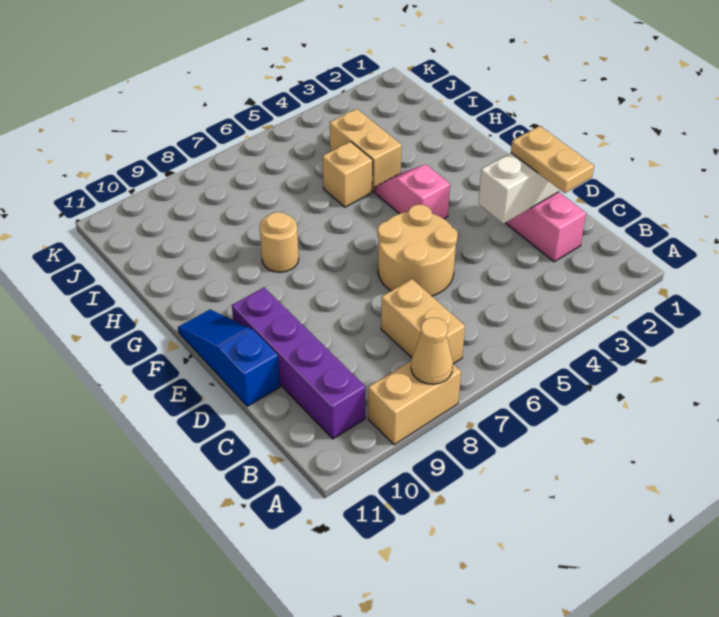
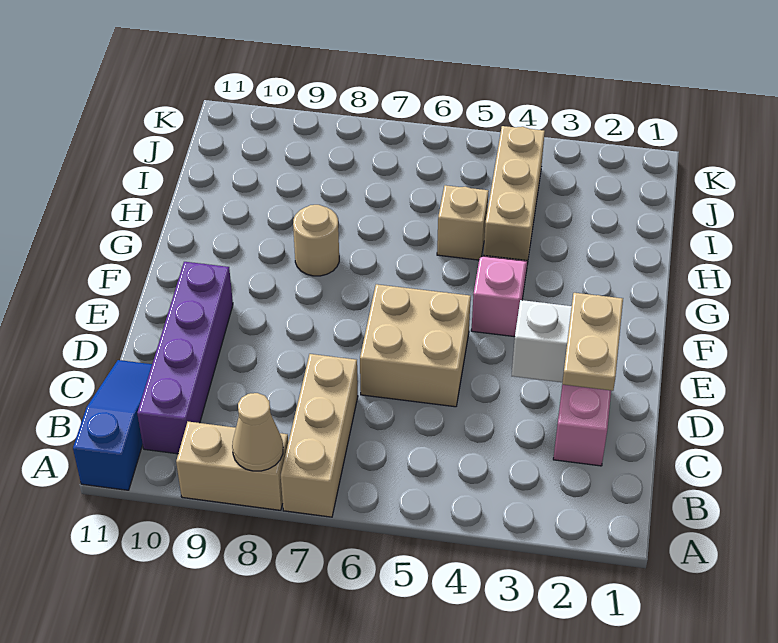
tan brick B7:C7 level 1 -> tan brick A7:C7 level 1
tan round brick D5:E6 level 1 -> tan brick D5:E6 level 1
blue slope D11:F11 level 1 top D -> blue slope A11:C11 level 1 top A
tan brick H4:I4 level 1 -> tan brick H4:J4 level 1

